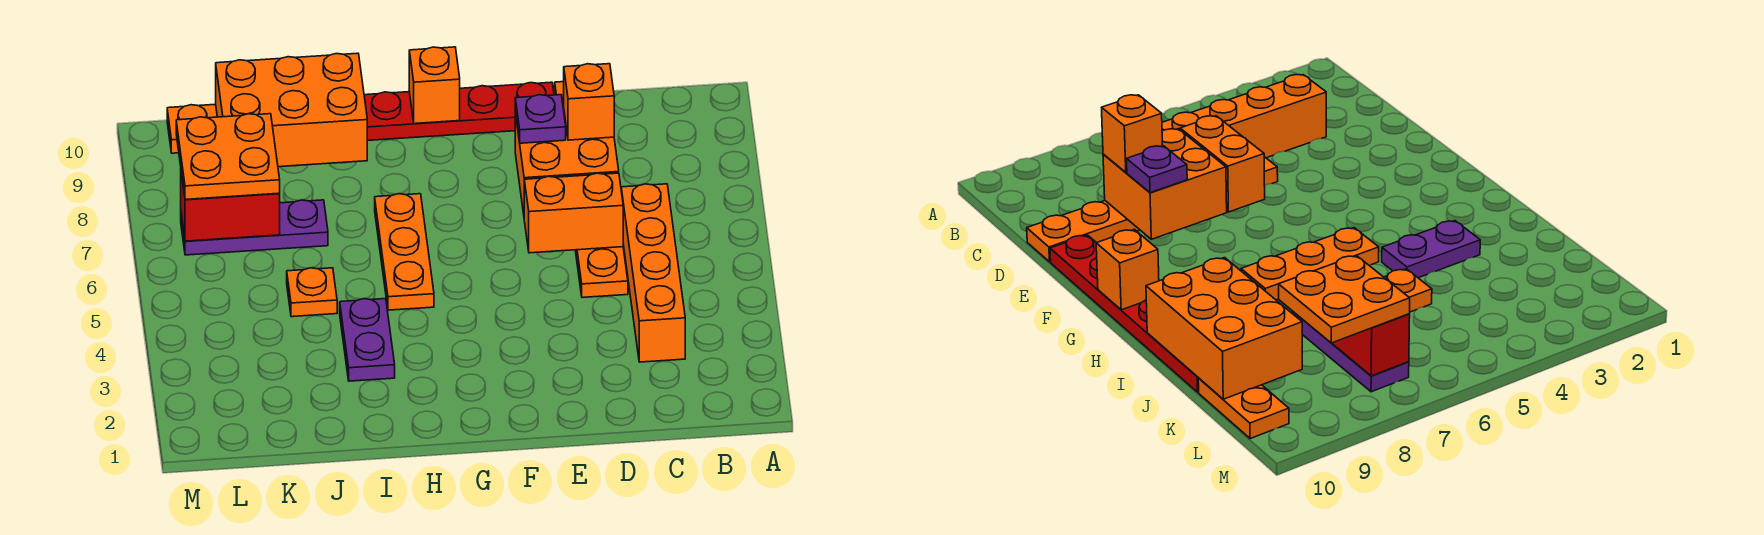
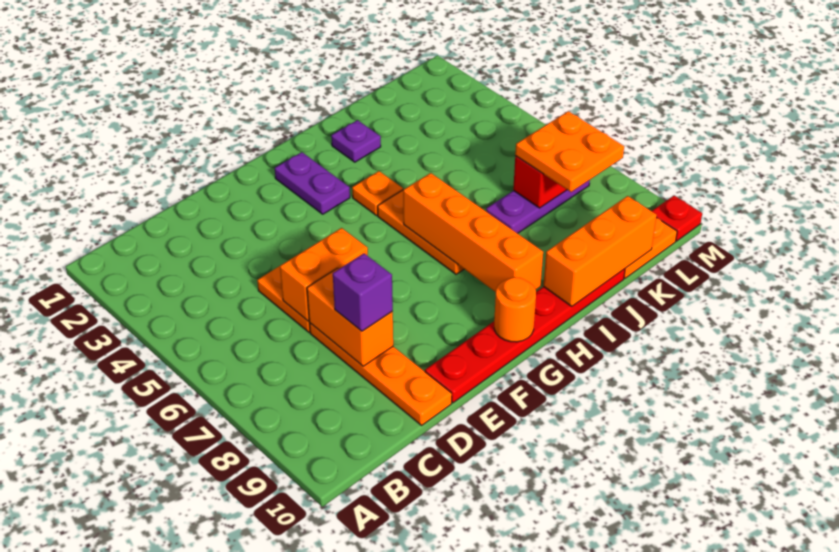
orange brick C3:C6 level 1 -> orange brick H6:H9 level 2
orange brick D7:E8 level 2 -> orange brick D7:D8 level 2
orange brick D8 level 3 -> purple brick D8 level 3
purple plate E8 level 3 -> purple plate I2 level 1
orange brick G10 level 2 -> orange round brick G10 level 2
purple plate I3:I4 level 1 -> purple plate G2:G3 level 1
orange brick I9:K10 level 2 -> orange brick I10:K10 level 2
orange plate J5 level 1 -> orange plate H4 level 1
none -> red plate M10 level 1

